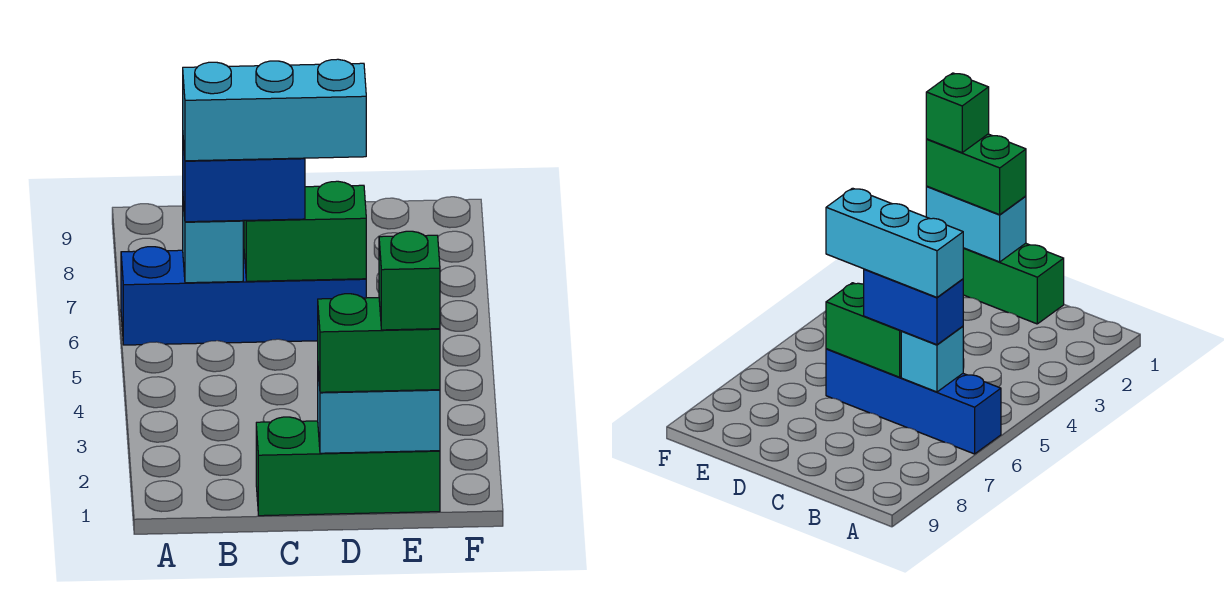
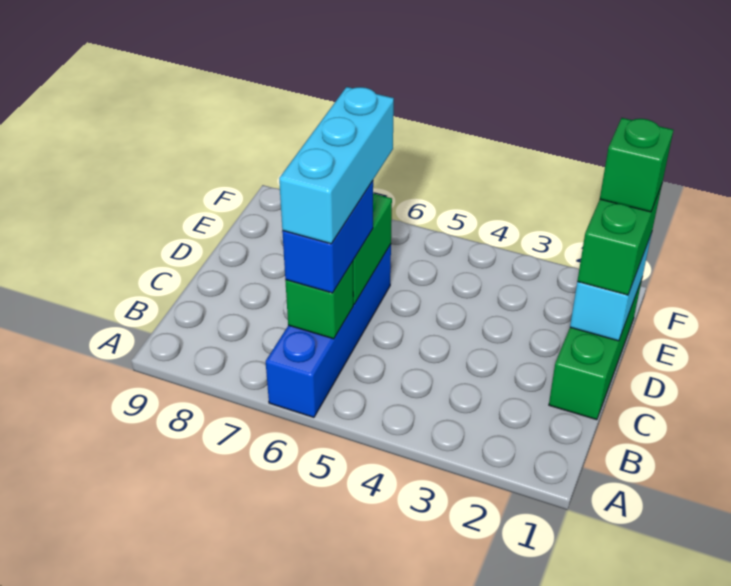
cyan brick B6 level 2 -> green brick B6 level 2

